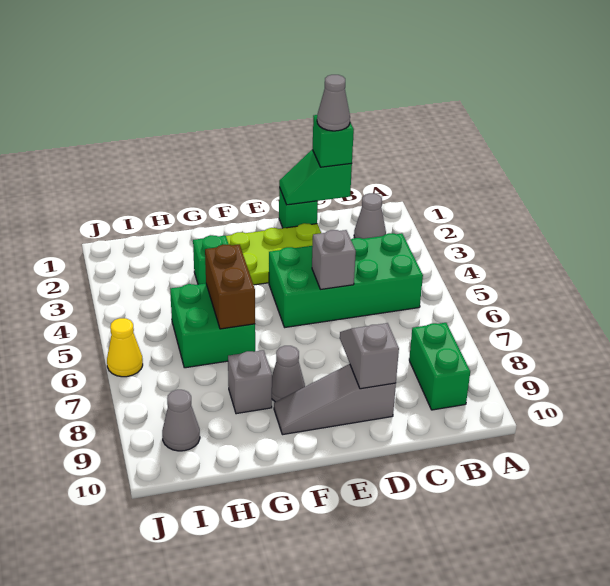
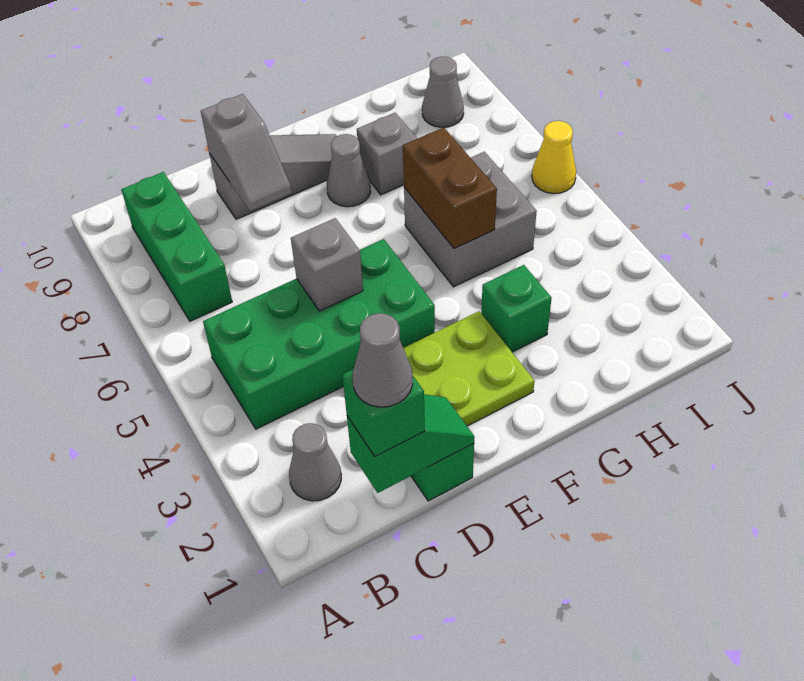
green brick B8:B9 level 1 -> green brick B7:B9 level 1
green brick G5:H6 level 1 -> grey brick G5:H6 level 1

